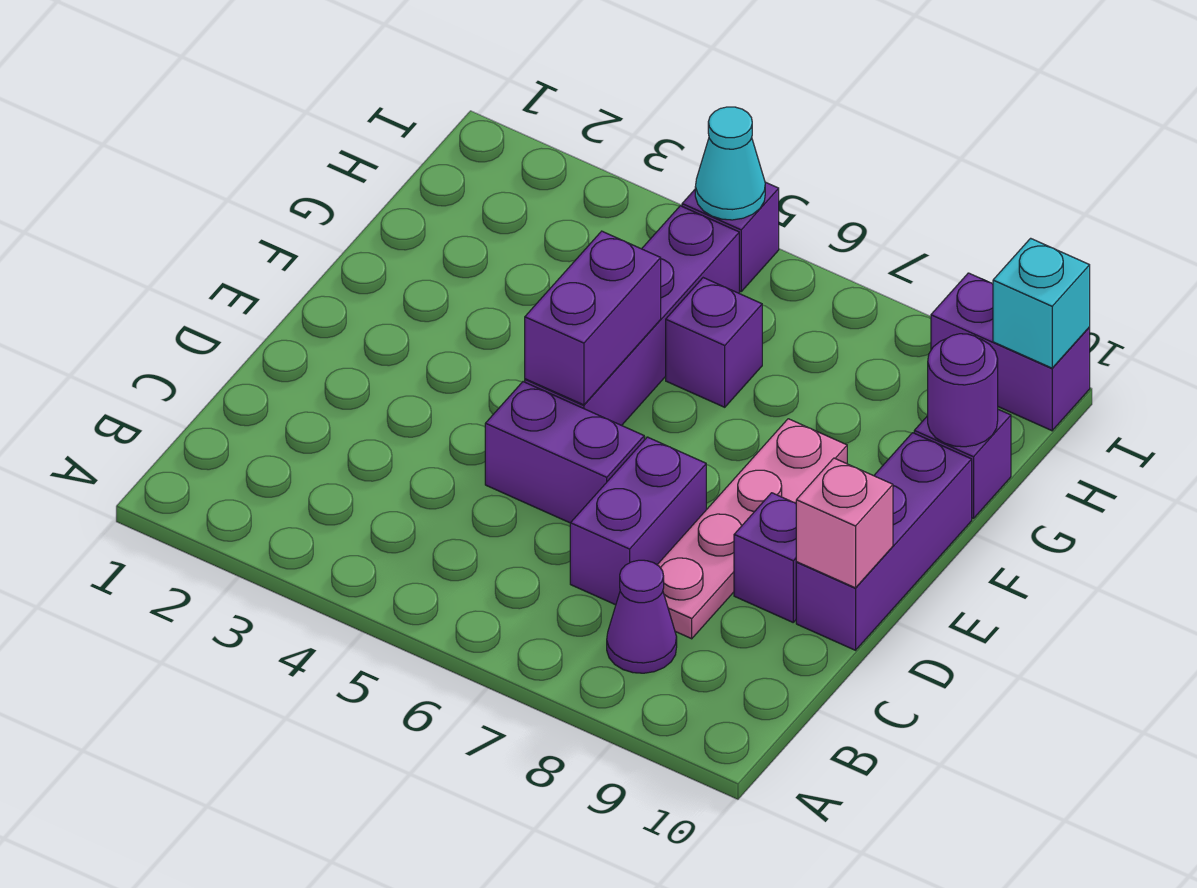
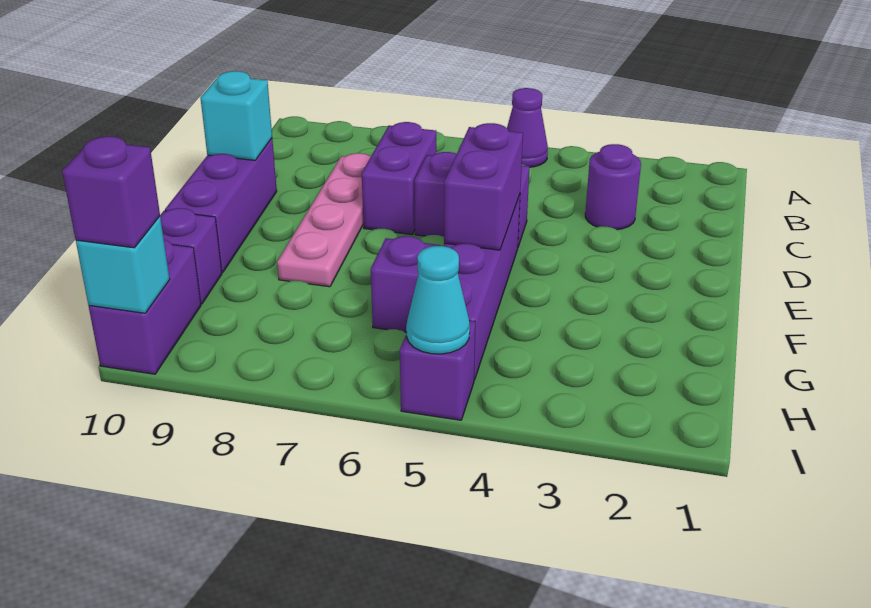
purple cone B8 level 1 -> purple cone A5 level 1
purple brick D9 level 1 -> purple brick I10 level 3
pink brick D10 level 2 -> cyan brick D10 level 2
purple round brick G10 level 2 -> purple round brick C3 level 1
purple brick I9:I10 level 1 -> purple brick H10:I10 level 1

